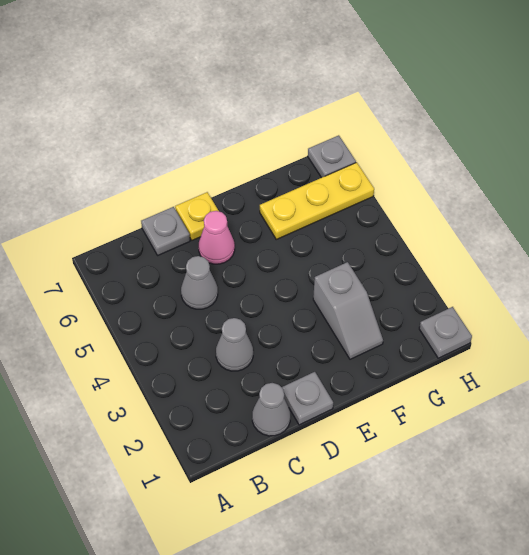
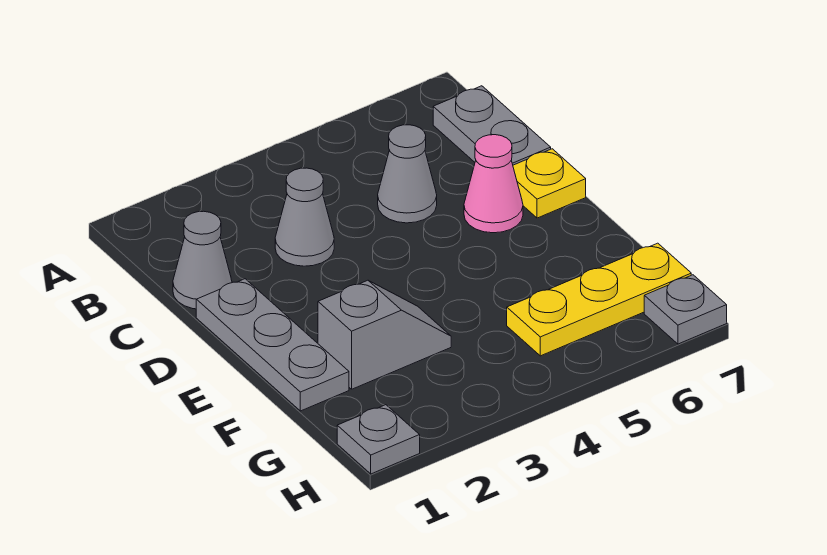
grey plate C7 level 1 -> grey plate B7:C7 level 1
grey plate D1 level 1 -> grey plate D1:F1 level 1
grey slope F2:F3 level 1 top 3 -> grey slope F2:F3 level 1 top 2
yellow plate F6:H6 level 1 -> yellow plate G5:G7 level 1

